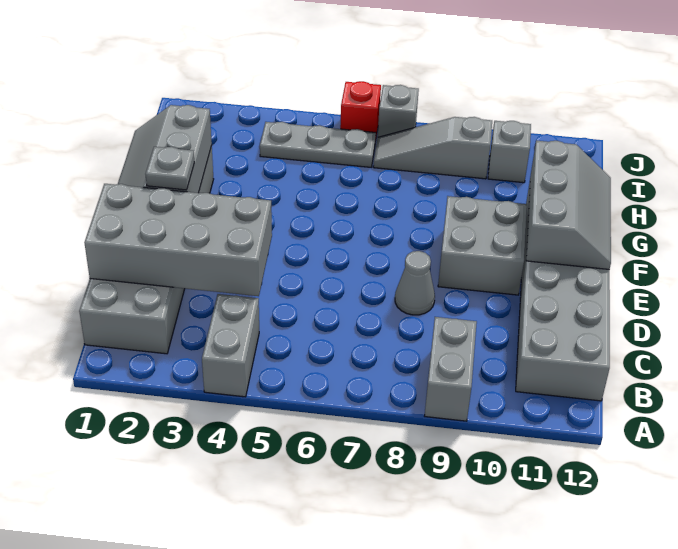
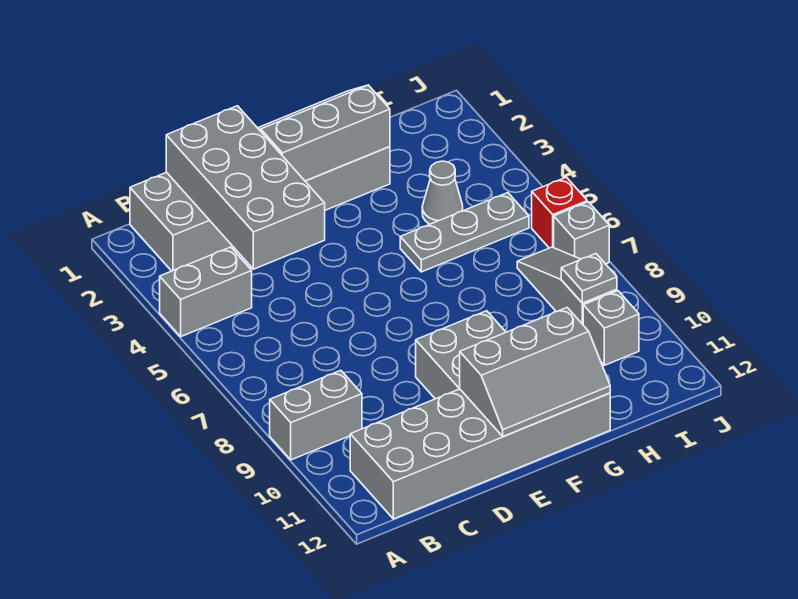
grey cone D8 level 1 -> grey cone H4 level 1
grey plate E2 level 3 -> grey plate I9 level 2
grey plate I4:I6 level 1 -> grey plate G5:I5 level 1

